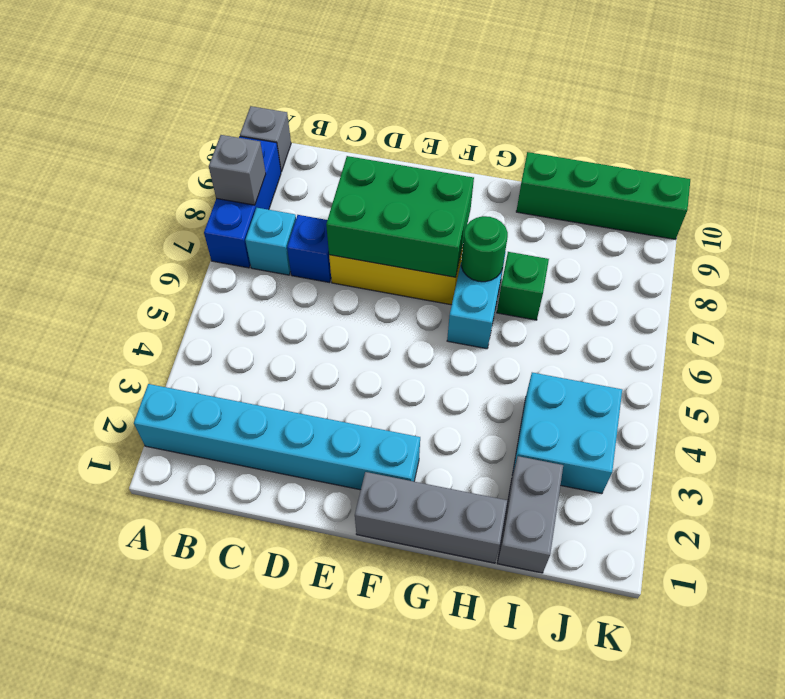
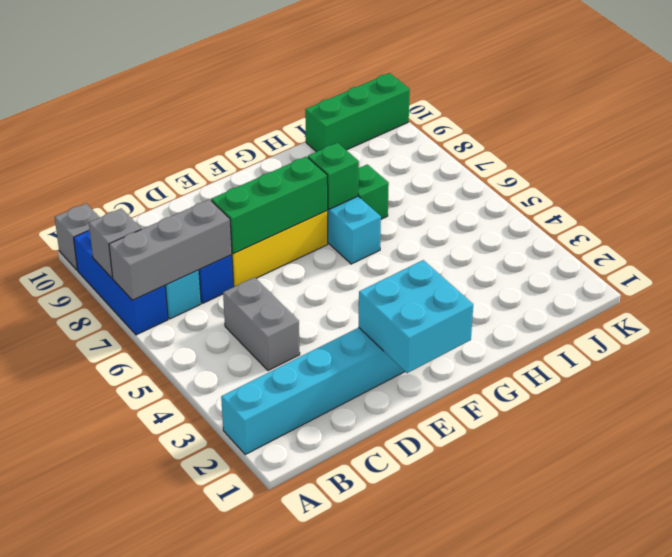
green brick D7:F8 level 2 -> green brick D7:F7 level 2
grey brick F1:H1 level 1 -> grey brick A7:C7 level 2
green round brick G7 level 2 -> green brick G7 level 2
green brick H10:K10 level 1 -> green brick I10:K10 level 1
grey brick I1:I2 level 1 -> grey brick C4:C5 level 1
cyan brick I3:J4 level 1 -> cyan brick E1:F2 level 2

